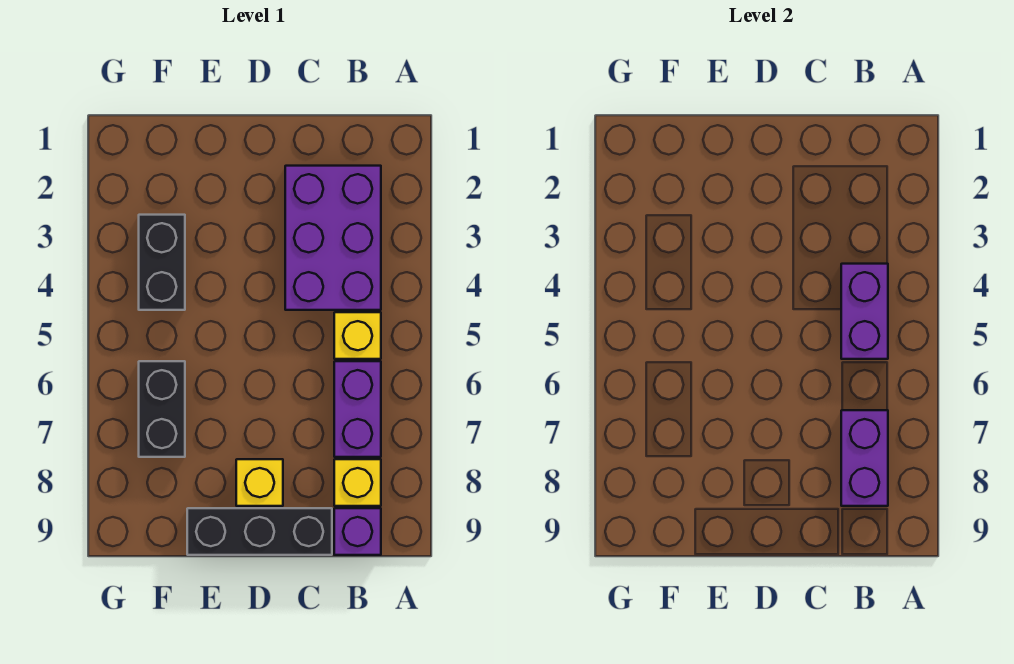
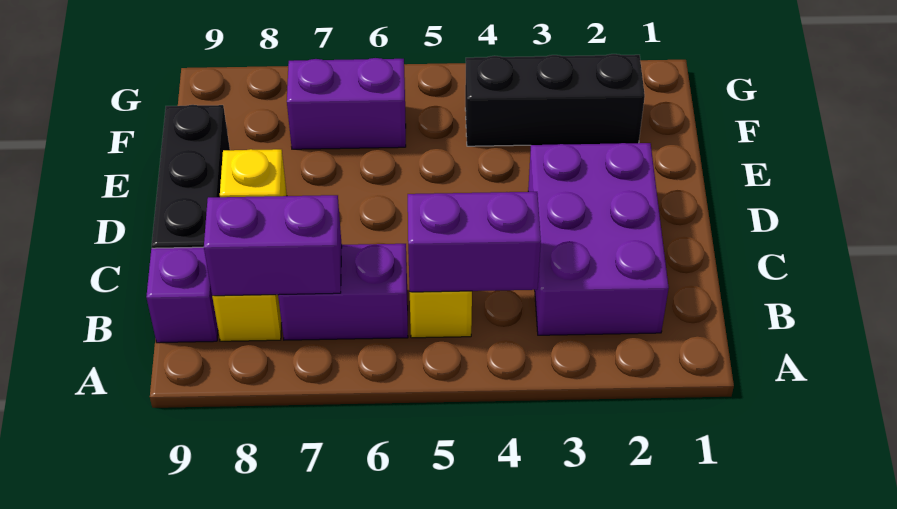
purple brick B2:C4 level 1 -> purple brick B2:D3 level 1
black brick F3:F4 level 1 -> black brick F2:F4 level 1
black brick F6:F7 level 1 -> purple brick F6:F7 level 1

